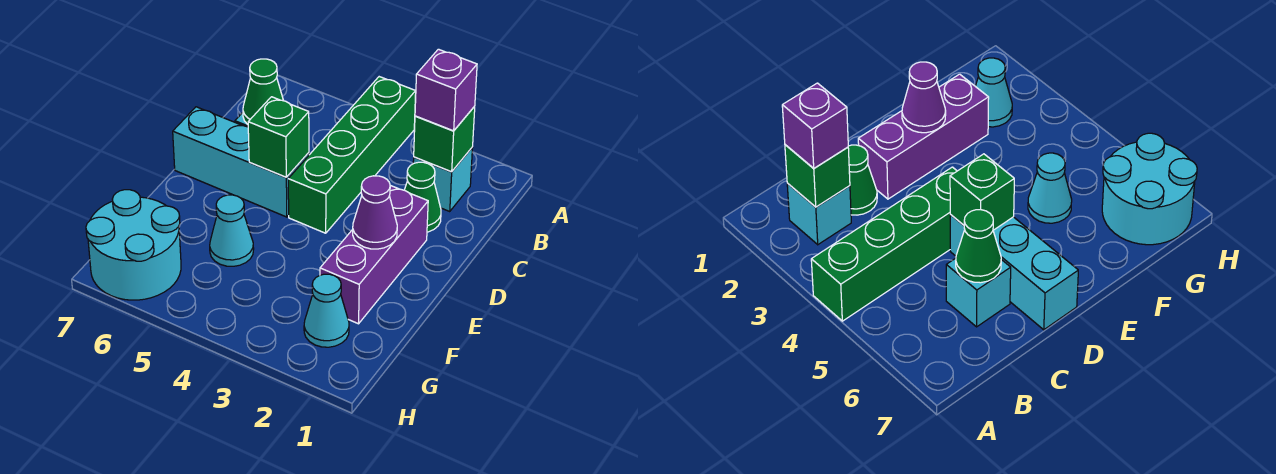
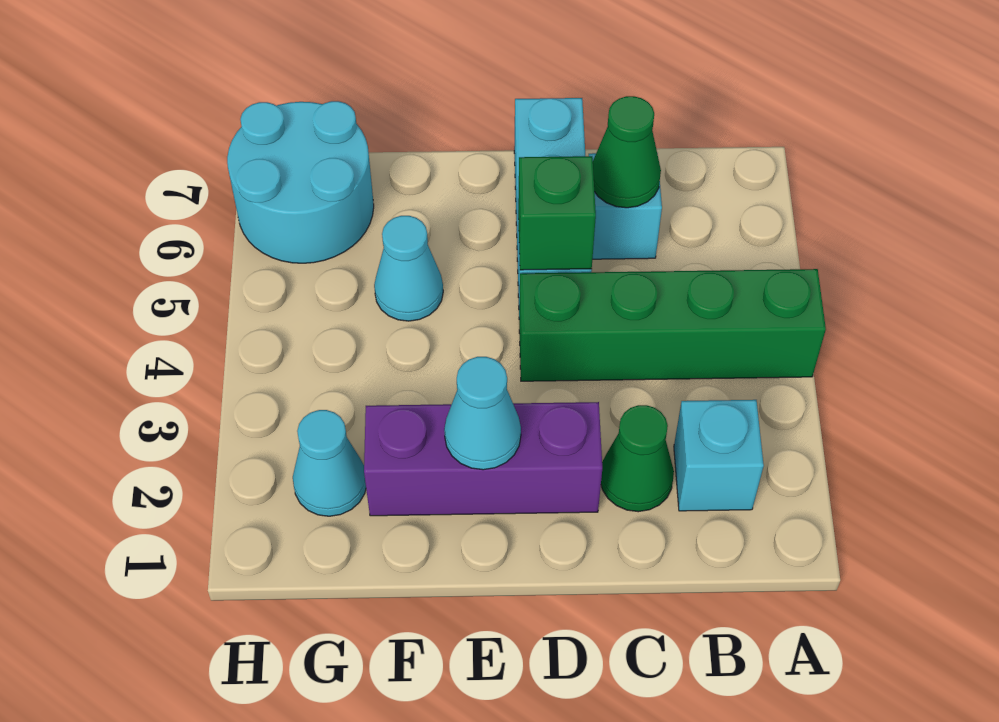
green brick B2 level 2 -> none
purple brick B2 level 3 -> none
purple cone E2 level 2 -> cyan cone E2 level 2

